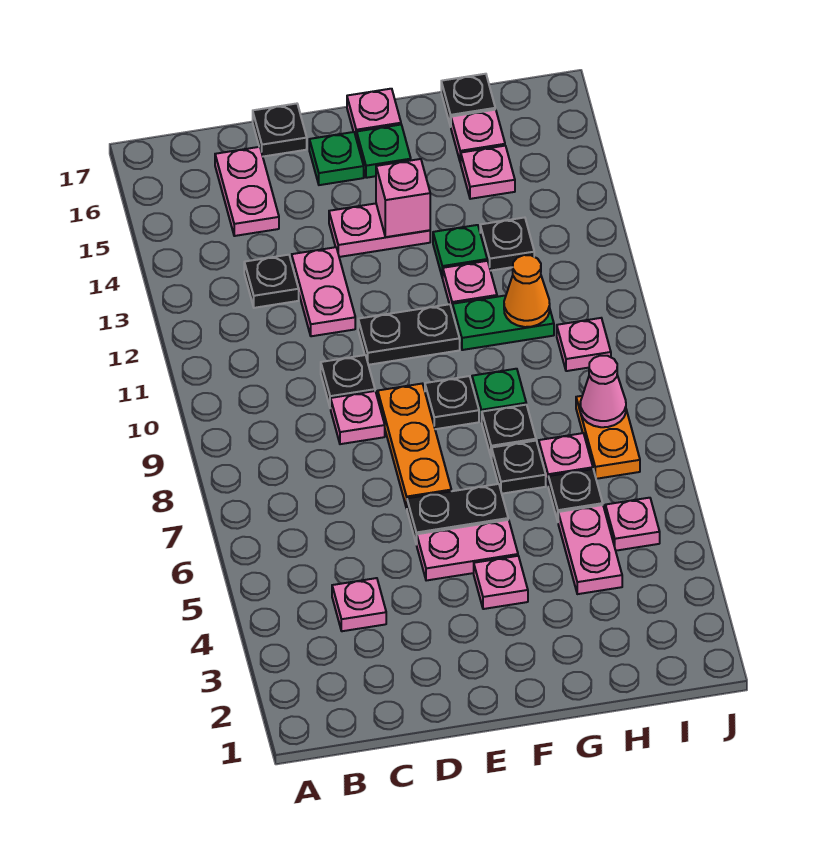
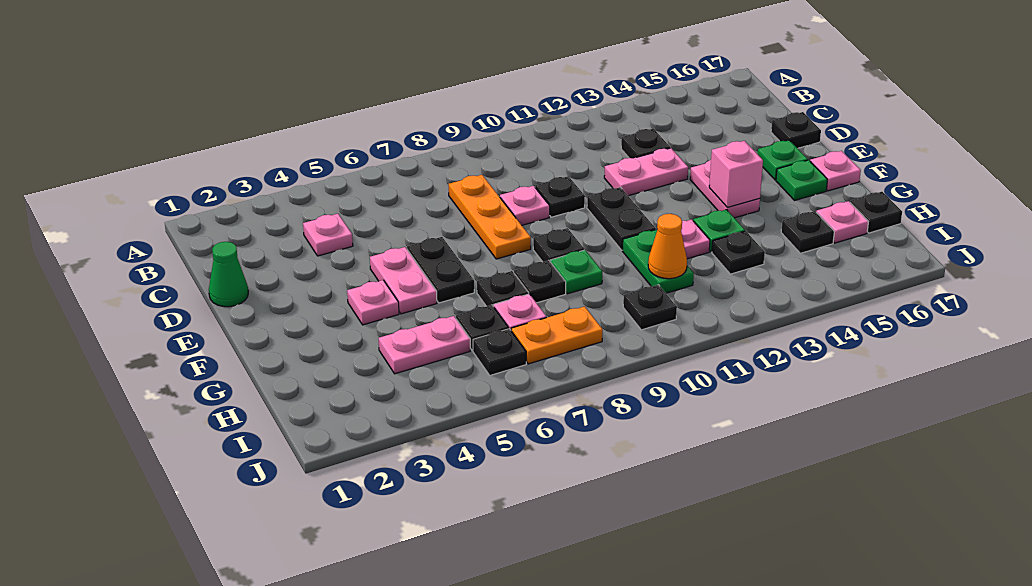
pink plate C15:C16 level 1 -> none
none -> green cone D1 level 1
orange plate E7:E9 level 1 -> orange plate C8:E8 level 1
pink plate H15 level 1 -> black plate H15 level 1
pink plate I5 level 1 -> none
none -> black plate I6 level 1
pink cone I8 level 2 -> none
pink plate I10 level 1 -> black plate I10 level 1

